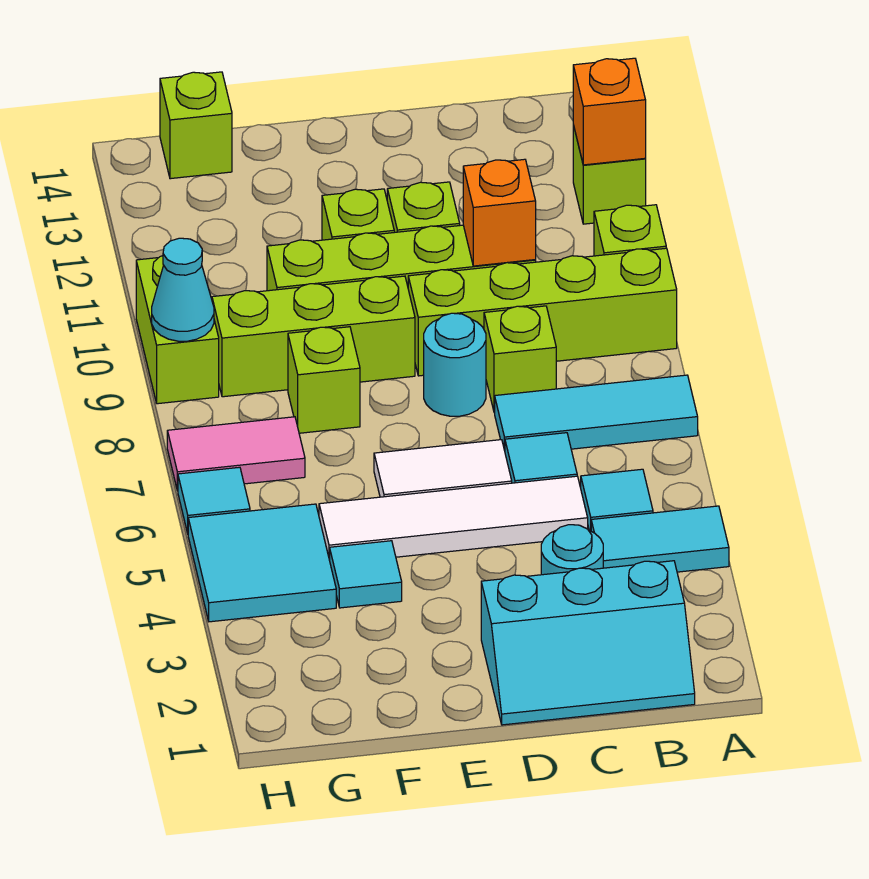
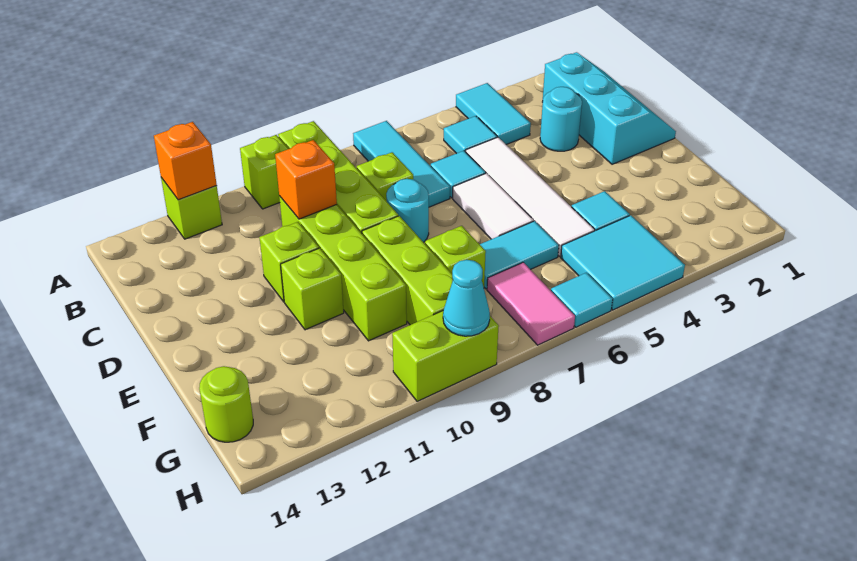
none -> cyan tile F6:F7 level 1
lime brick G14 level 1 -> lime round brick G14 level 1

